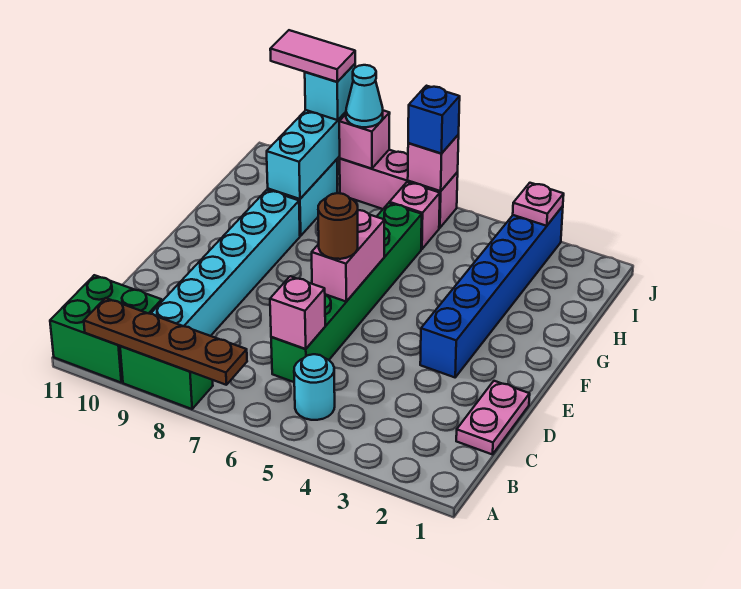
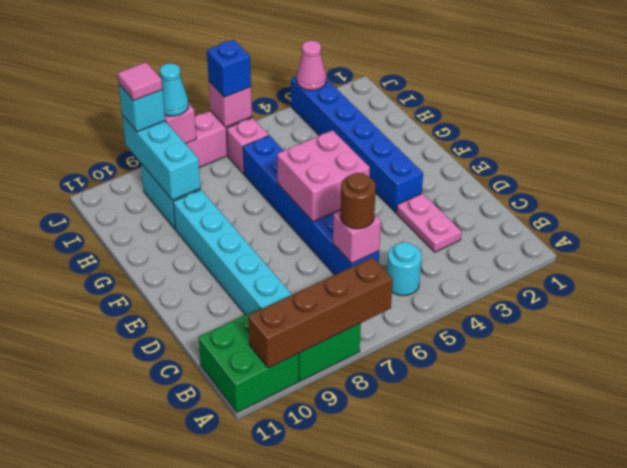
brown plate A7:A10 level 2 -> brown brick A7:A10 level 2
pink plate C1:D1 level 1 -> pink plate C3:D3 level 1
green brick C6:H6 level 1 -> blue brick C6:H6 level 1
pink brick E6:F6 level 2 -> pink brick E5:F6 level 2
brown round brick E6 level 3 -> brown round brick C6 level 3
pink plate J3 level 2 -> pink cone J3 level 2
pink tile J9:J10 level 4 -> pink tile J9 level 4

